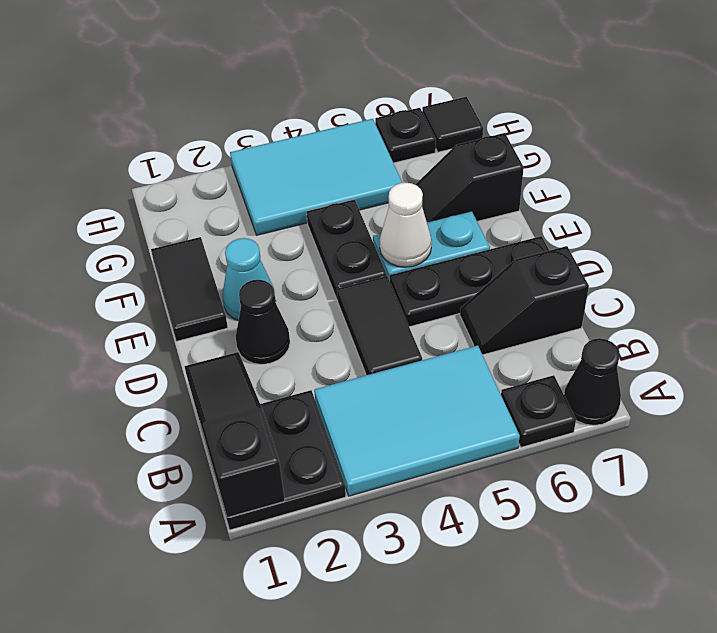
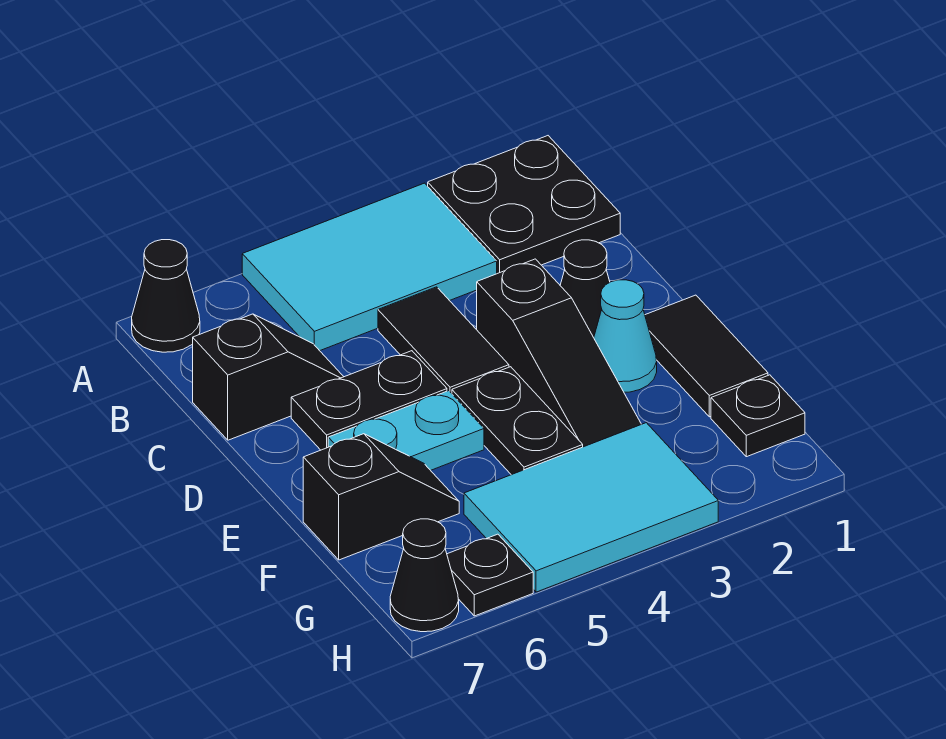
black slope A1:C1 level 2 top A -> black slope D3:F3 level 1 top D
black plate A6 level 1 -> black plate G1 level 1
black plate D5:D7 level 1 -> black plate D5:D6 level 1
white cone E5 level 2 -> none
black tile H7 level 1 -> black cone H7 level 1

